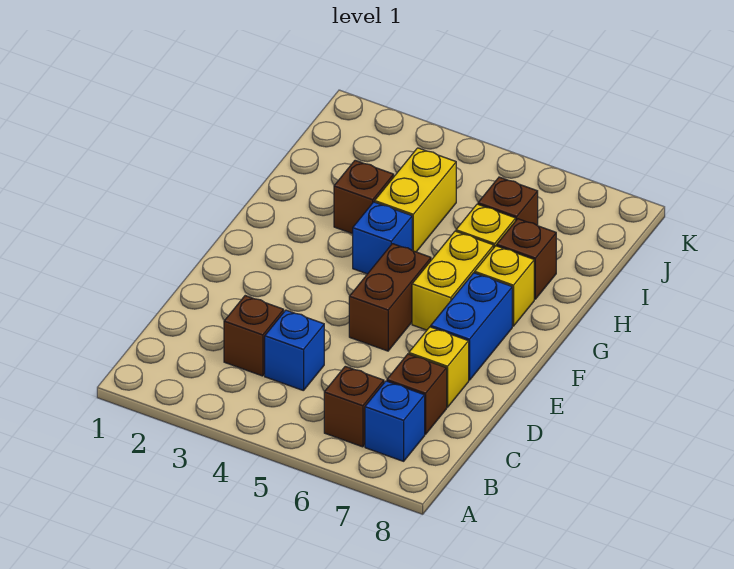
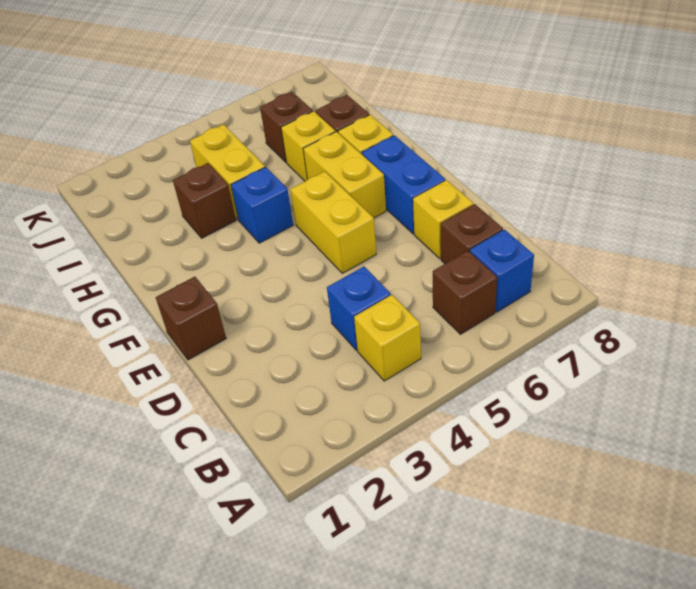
none -> yellow brick B4 level 1
brown brick C3 level 1 -> brown brick E1 level 1
brown brick E5:F5 level 1 -> yellow brick E5:F5 level 1

